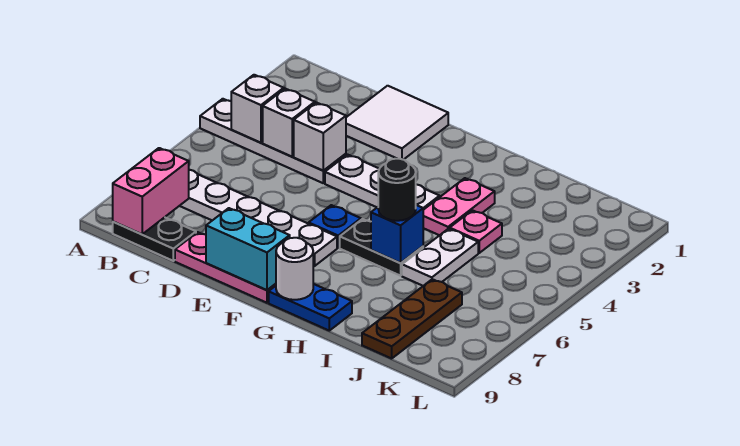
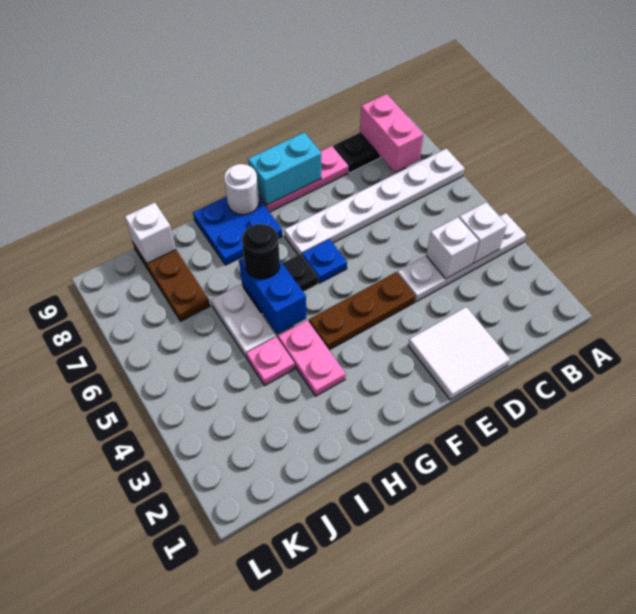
white brick D4 level 2 -> white brick J9 level 2
white plate E4:G4 level 1 -> brown plate E4:G4 level 1
blue plate G9:H9 level 1 -> blue plate G8:H9 level 1
blue brick H6 level 2 -> blue brick H5:H6 level 2

